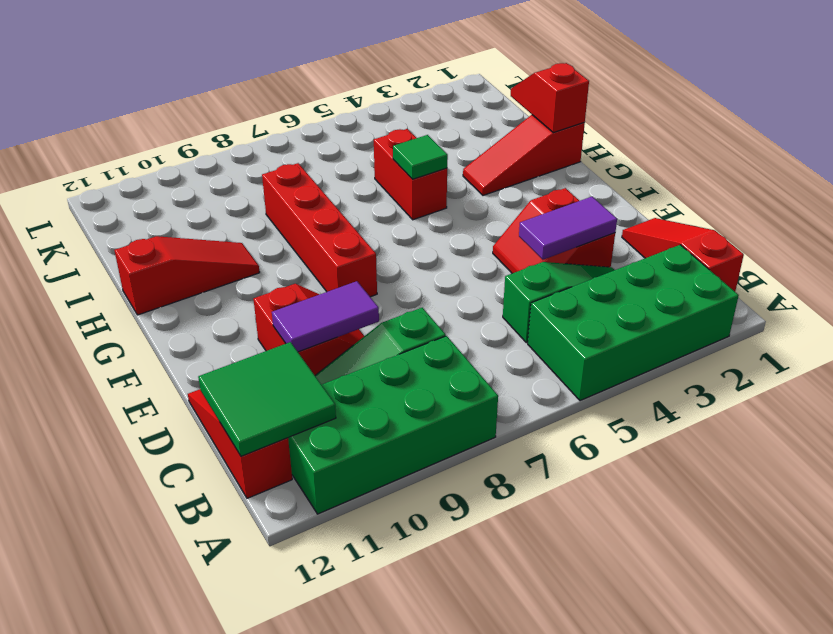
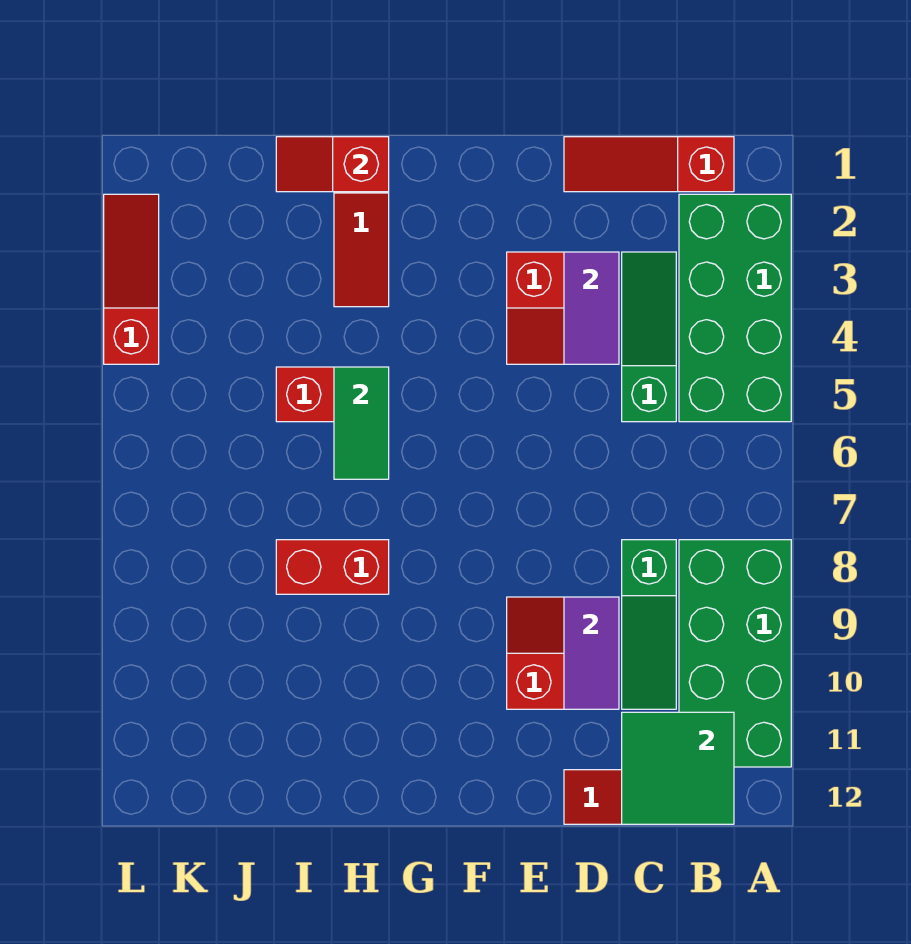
red brick F8:I8 level 1 -> red brick H8:I8 level 1
green tile H5 level 2 -> green tile H5:H6 level 2
red slope H10:H12 level 1 top 12 -> red slope L2:L4 level 1 top 4

